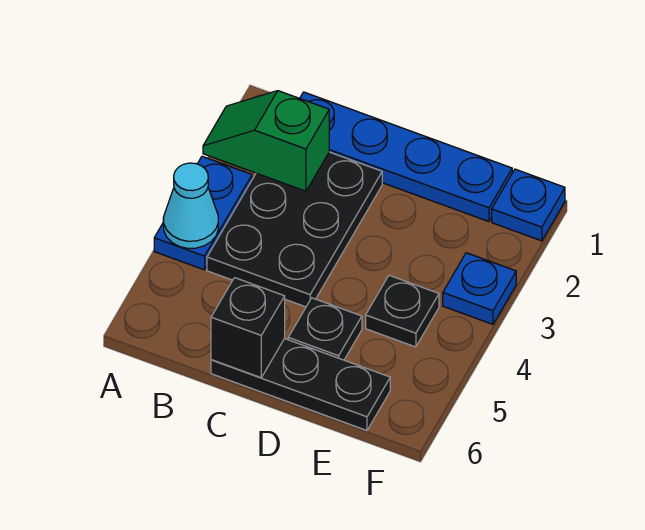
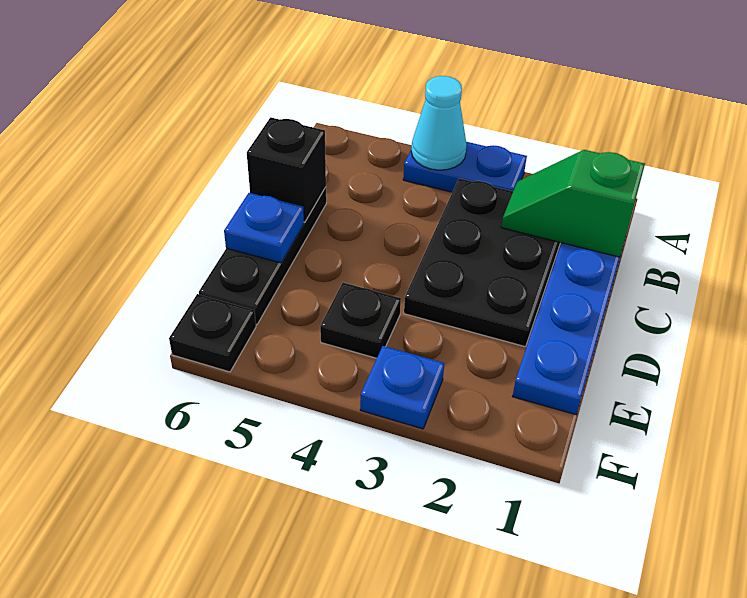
green slope A2:B2 level 2 top B -> green slope B1:B2 level 2 top 1
black plate B2:C4 level 1 -> black plate B2:D3 level 1
black plate D5 level 1 -> black plate F6 level 1
blue plate F1 level 1 -> blue plate D6 level 2

